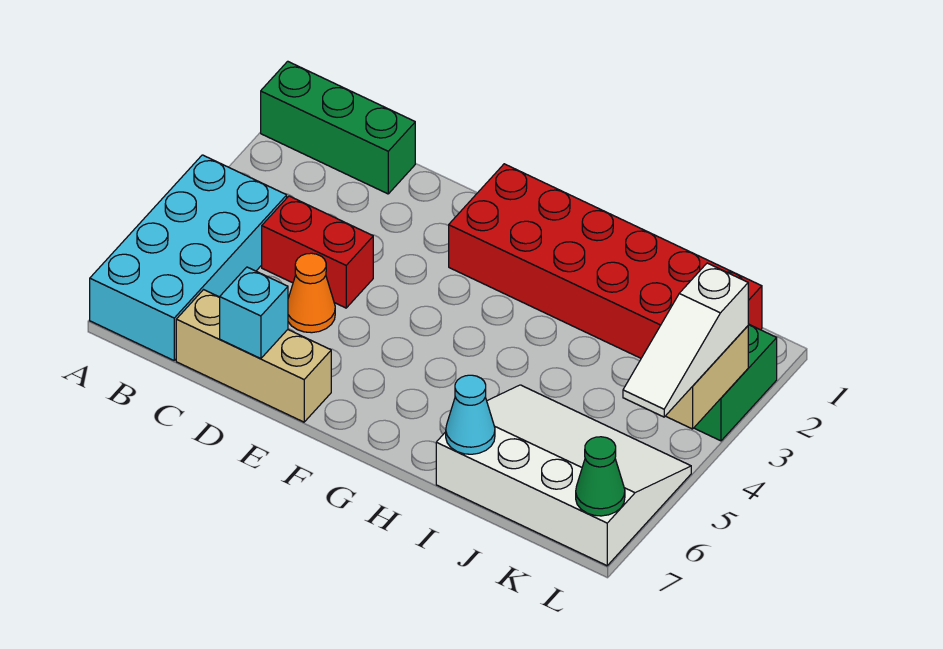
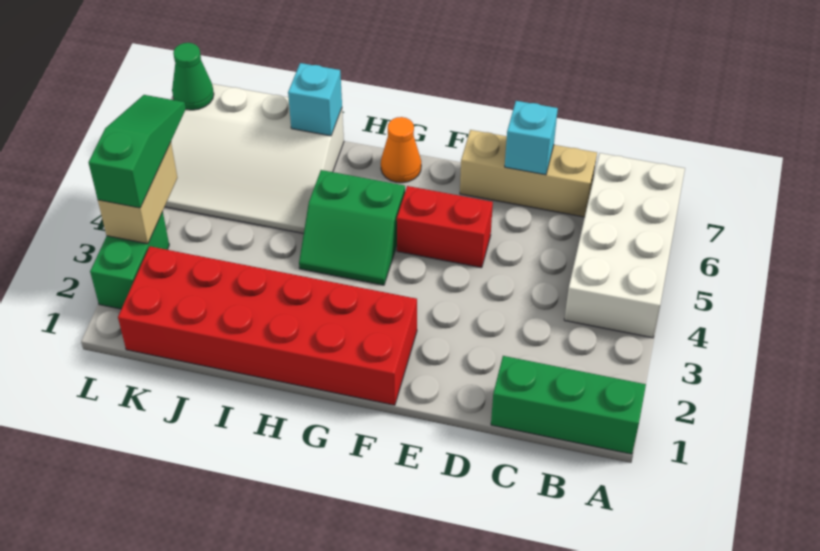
cyan brick A4:B7 level 1 -> white brick A4:B7 level 1
red brick C4:D4 level 1 -> red brick E5:F5 level 1
orange cone D5 level 1 -> orange cone G7 level 1
none -> green slope G4:H5 level 1 top 5
cyan cone I7 level 2 -> cyan brick I7 level 2
white slope L3:L5 level 3 top 3 -> green slope L3:L5 level 3 top 3

